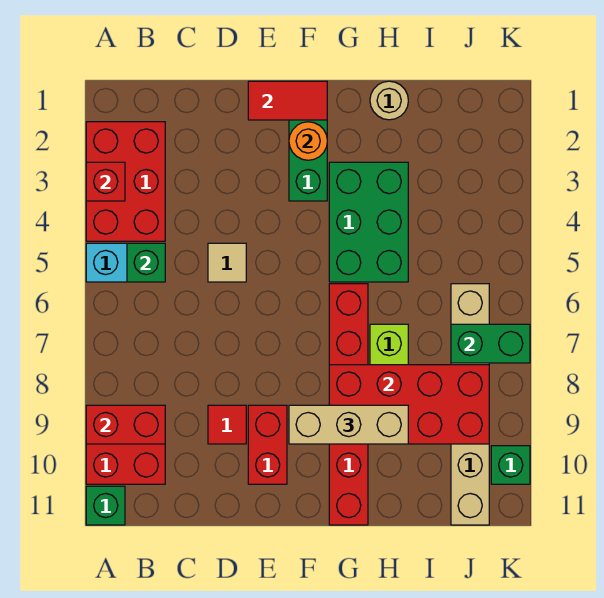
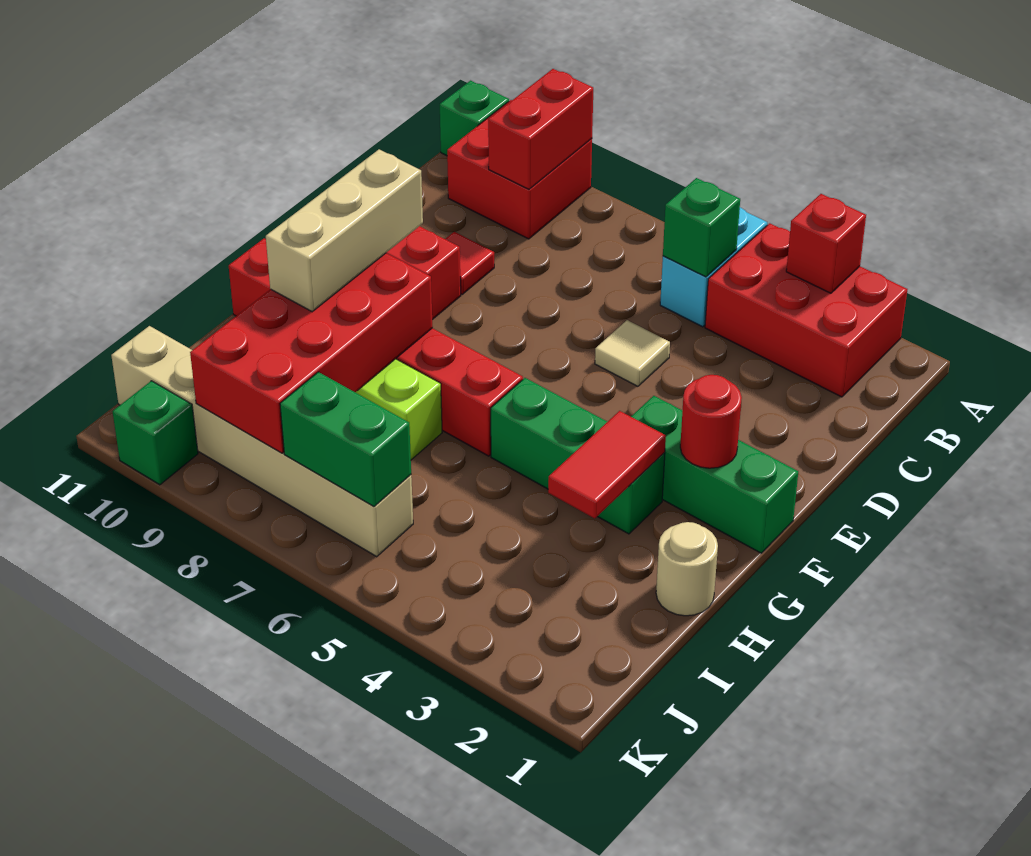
red tile E1:F1 level 2 -> red tile G3:H3 level 2
orange round brick F2 level 2 -> red round brick F2 level 2
green brick G3:H5 level 1 -> green brick G3:G5 level 1
green brick J7:K7 level 2 -> green brick J6:J7 level 2

